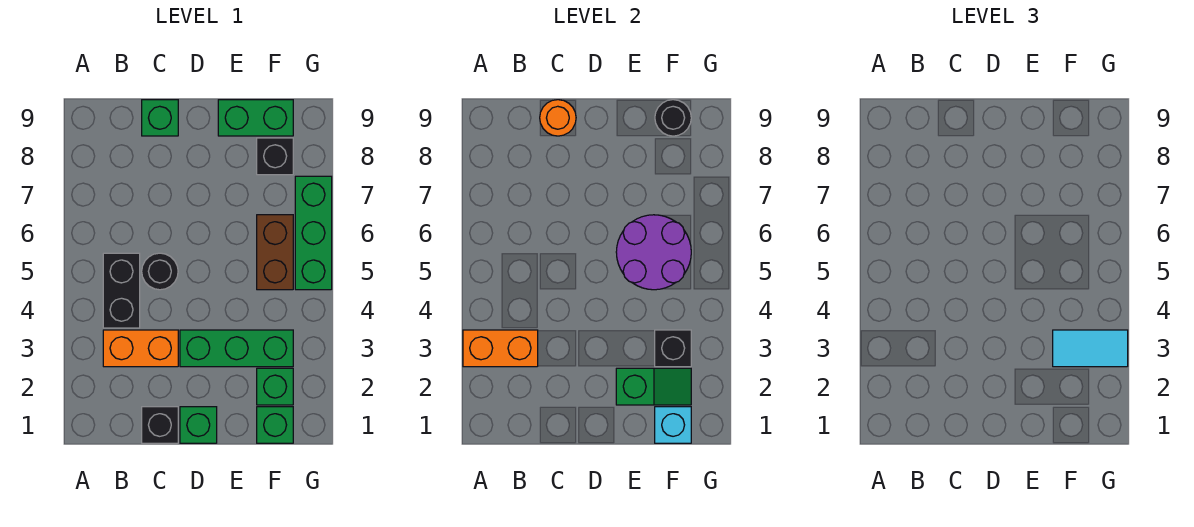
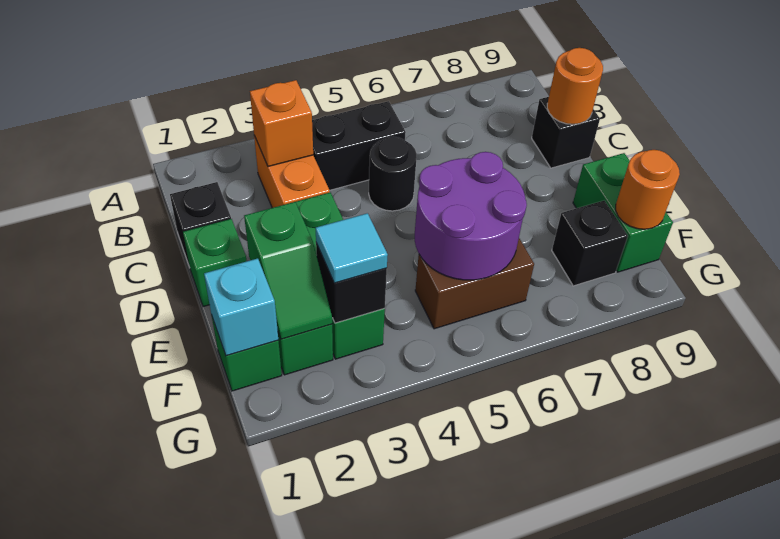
orange brick A3:B3 level 2 -> orange brick B3 level 2
green brick C9 level 1 -> black brick C9 level 1
cyan tile F3:G3 level 3 -> cyan tile F3 level 3
black round brick F9 level 2 -> orange round brick F9 level 2
green brick G5:G7 level 1 -> none

